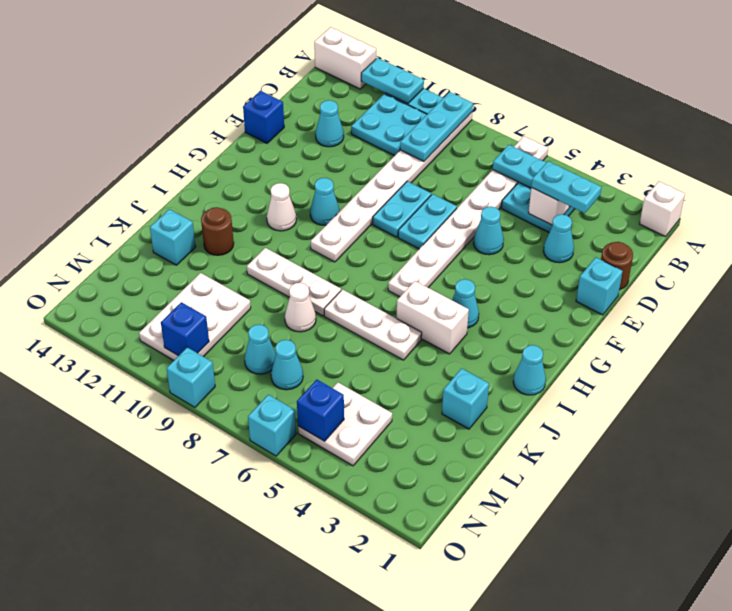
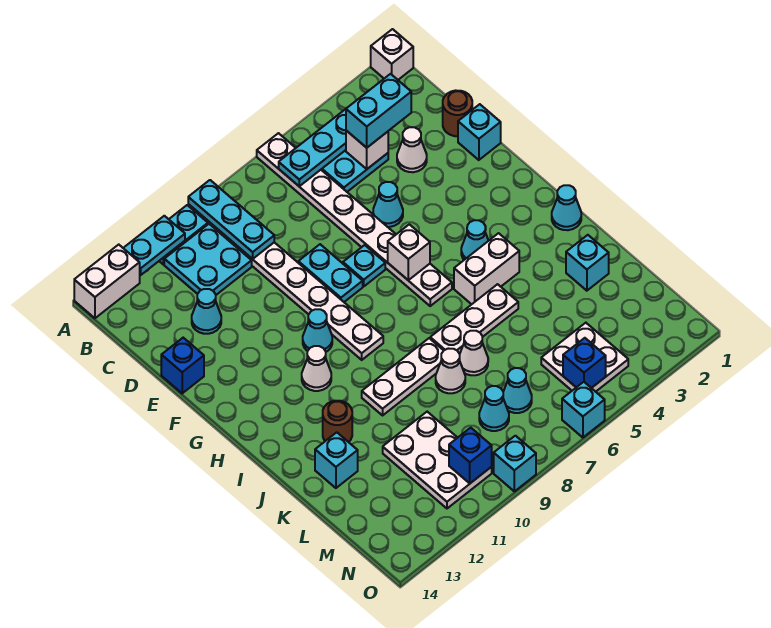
cyan plate C3:C4 level 3 -> cyan brick C3:C4 level 3
cyan cone D3 level 1 -> white cone D3 level 1
cyan plate E7:F7 level 1 -> cyan plate F7 level 1
none -> white brick G6 level 2
none -> white cone K7 level 1

